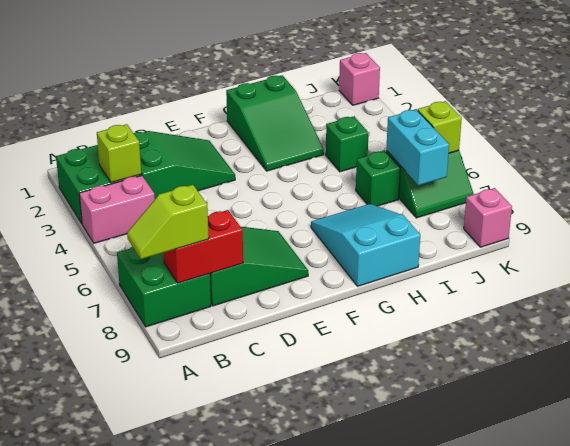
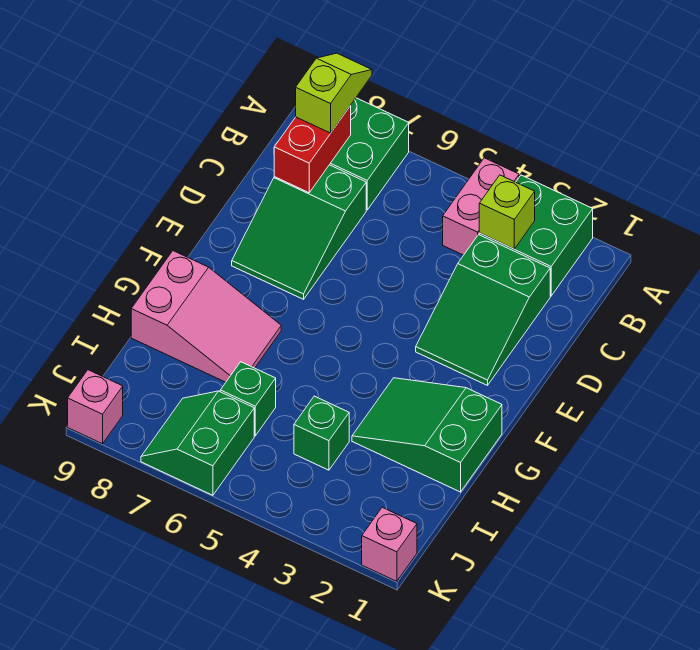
cyan slope G7:H9 level 1 top 9 -> pink slope G7:H9 level 1 top 9
cyan brick J6:J7 level 2 -> none
lime brick K6 level 2 -> none

